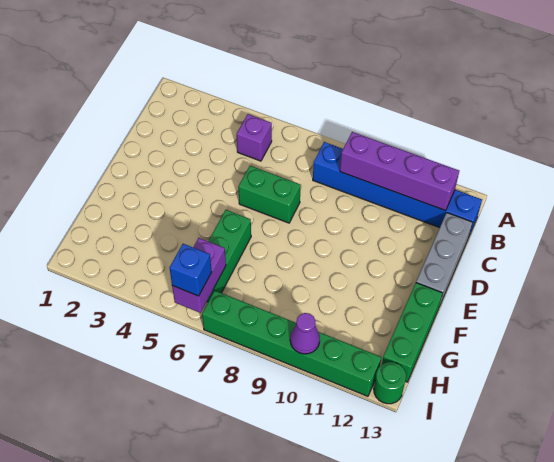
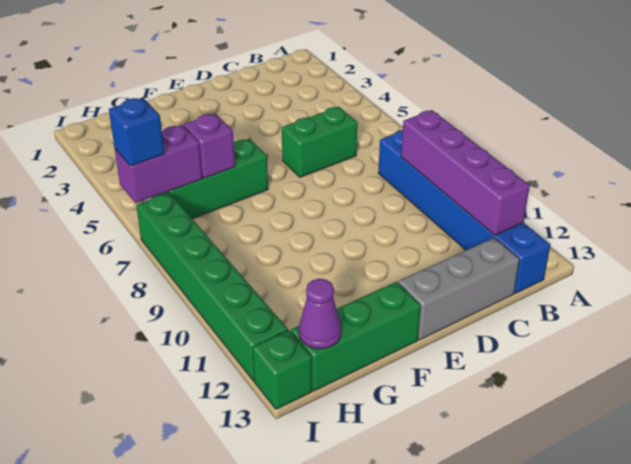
purple brick B5 level 1 -> purple brick G6 level 2
green brick D6:D7 level 1 -> green brick C6:D6 level 1
purple cone I10 level 2 -> purple cone H13 level 2
green round brick I13 level 1 -> green brick I13 level 1

